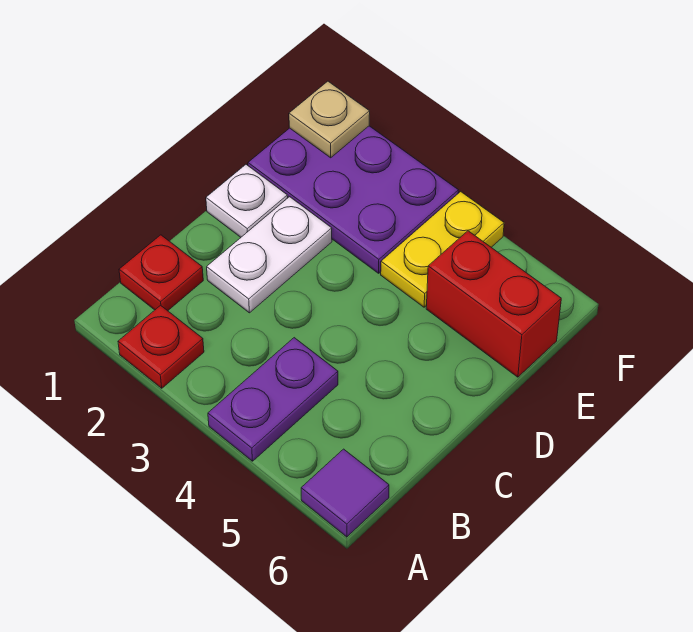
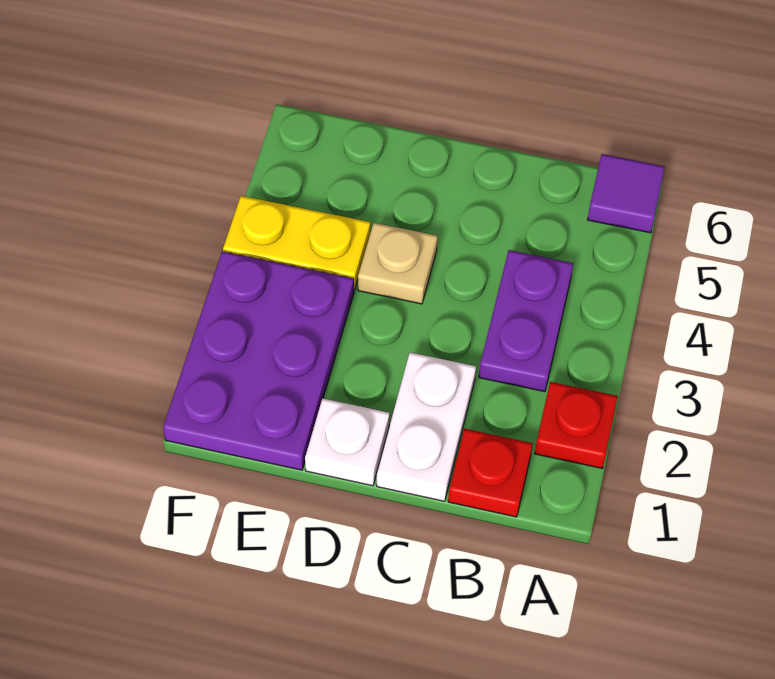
purple plate A4:B4 level 1 -> purple plate B3:B4 level 1
white plate C2:D2 level 1 -> white plate C1:C2 level 1
red brick E5:E6 level 1 -> none
tan plate F1 level 2 -> tan plate D4 level 1

